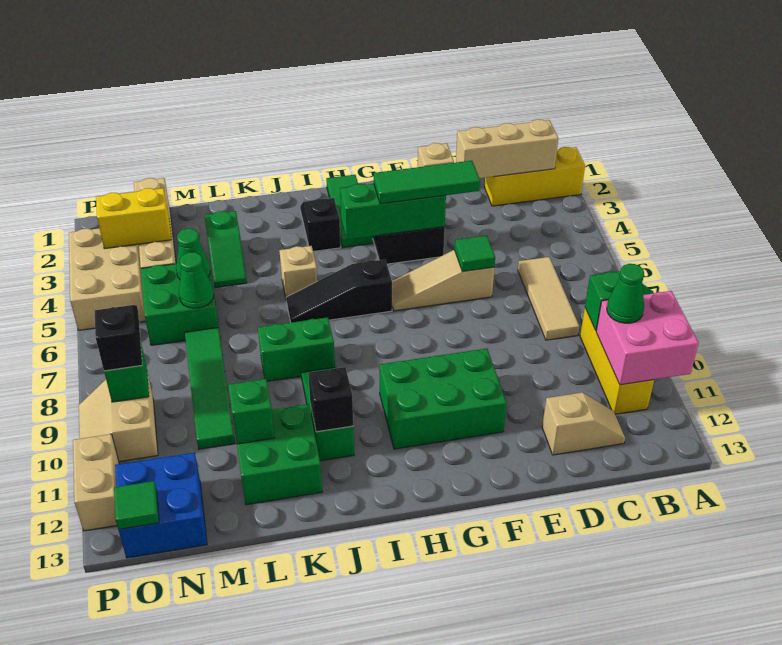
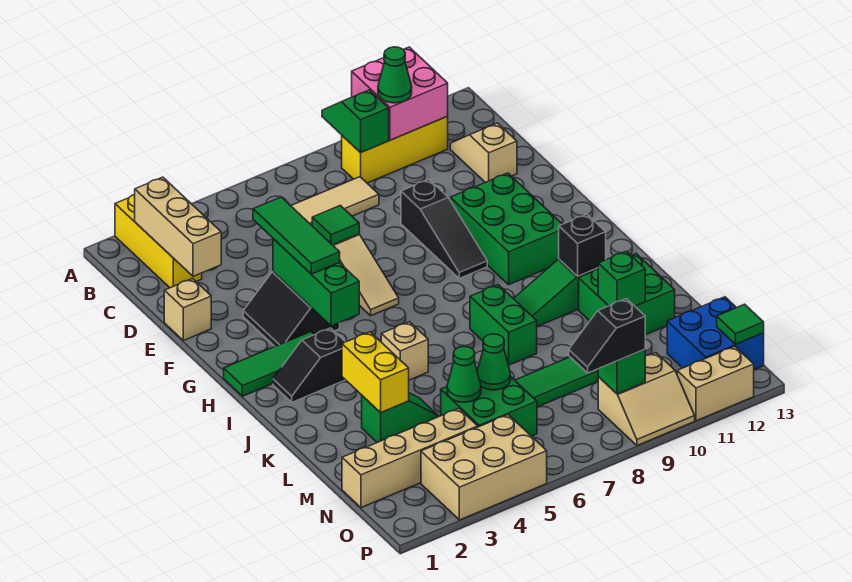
black slope H6:J6 level 1 top H -> black slope E9:G9 level 1 top E
yellow brick N3:O3 level 2 -> yellow brick K3:L3 level 2

